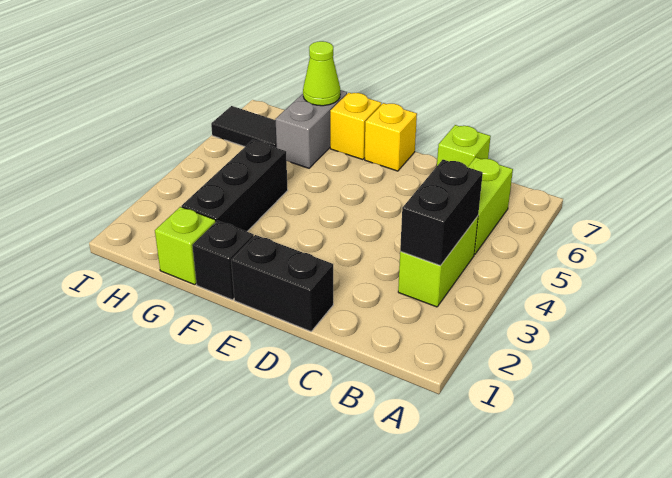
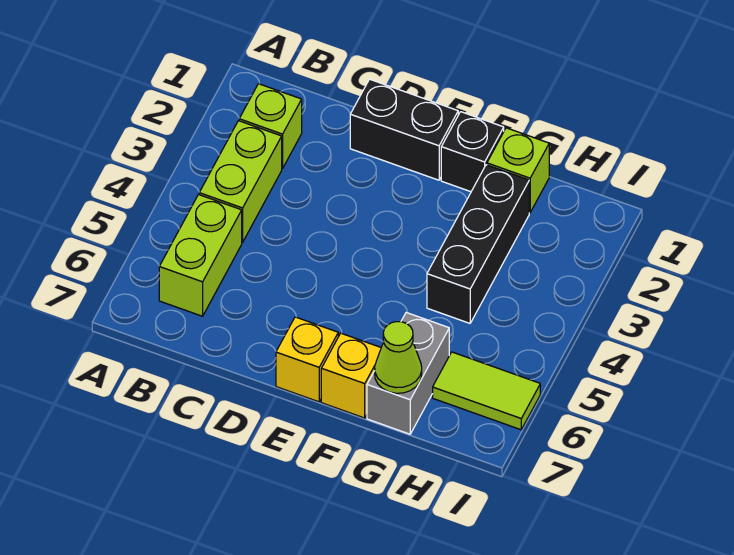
black brick B3:B4 level 2 -> none
lime brick C7 level 1 -> lime brick B2 level 1
black tile H6:I6 level 1 -> lime tile H6:I6 level 1

